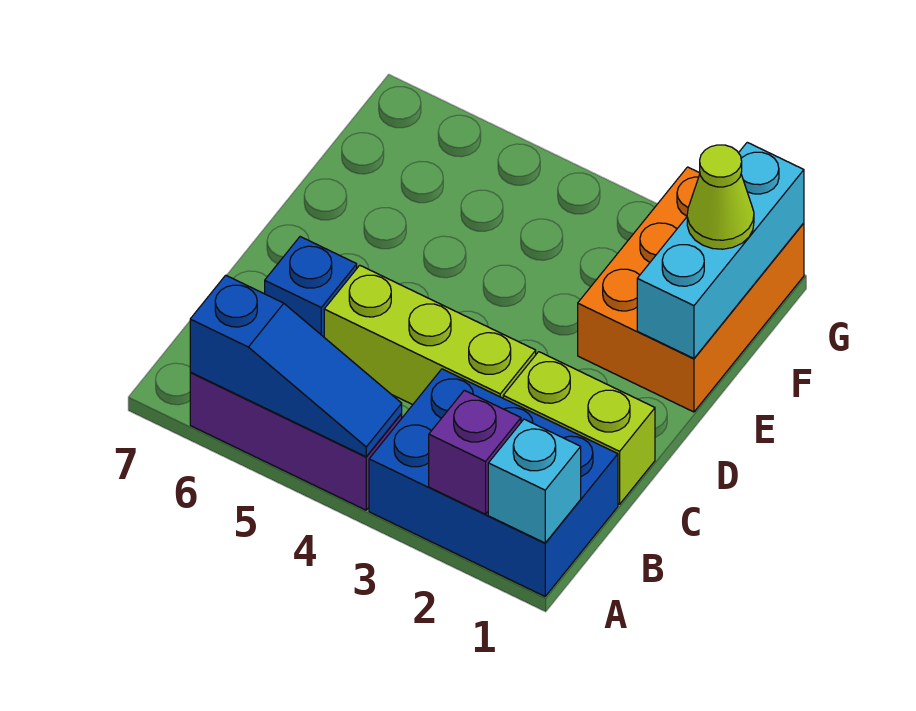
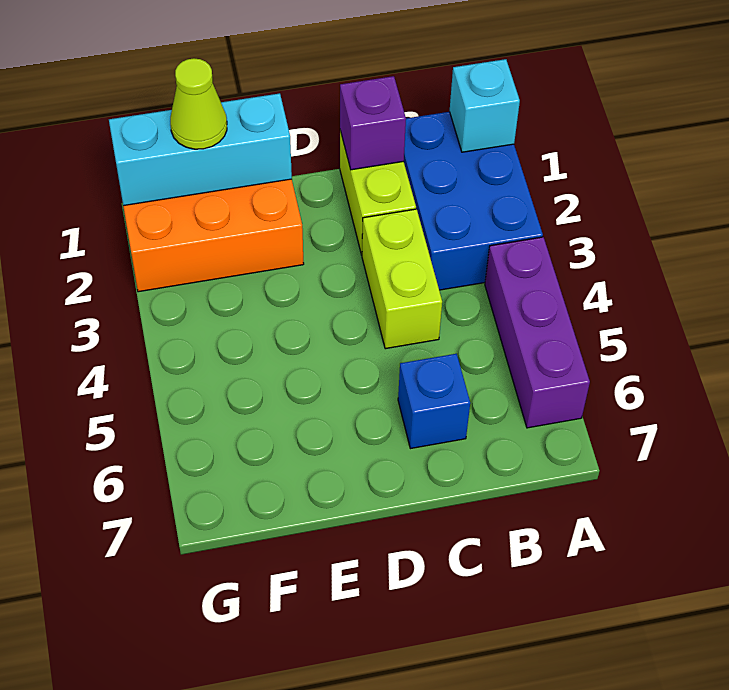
purple brick A2 level 2 -> purple brick C1 level 2
blue slope A4:A6 level 2 top 6 -> none
lime brick C3:C5 level 1 -> lime brick C3:C4 level 1

